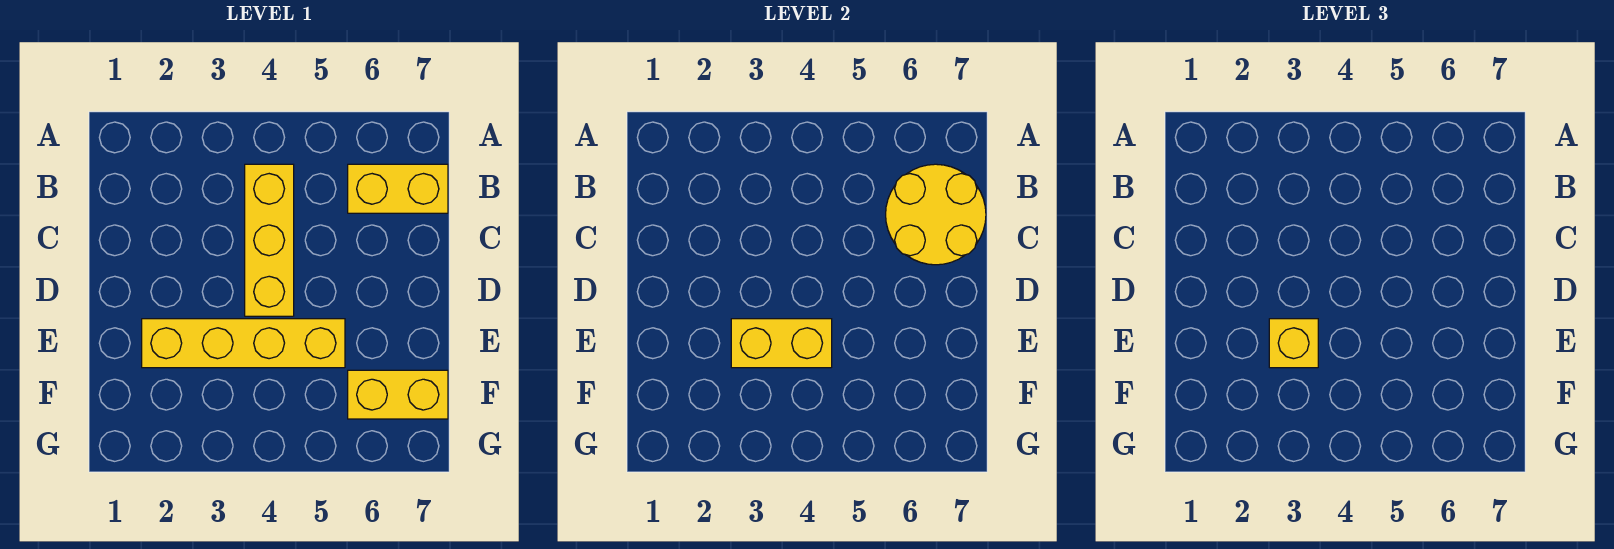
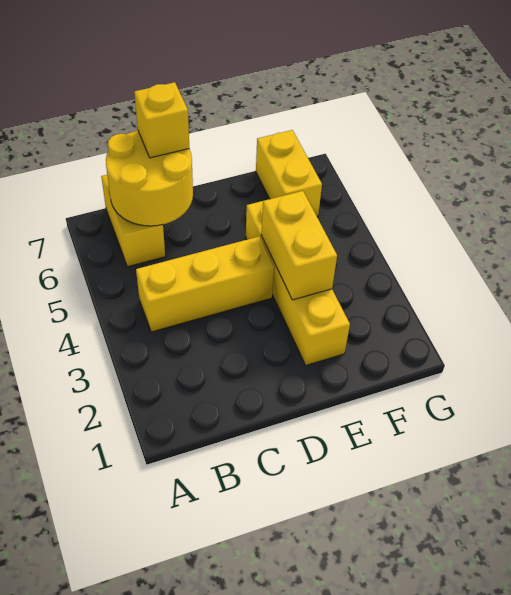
yellow brick E3 level 3 -> yellow brick C7 level 3

